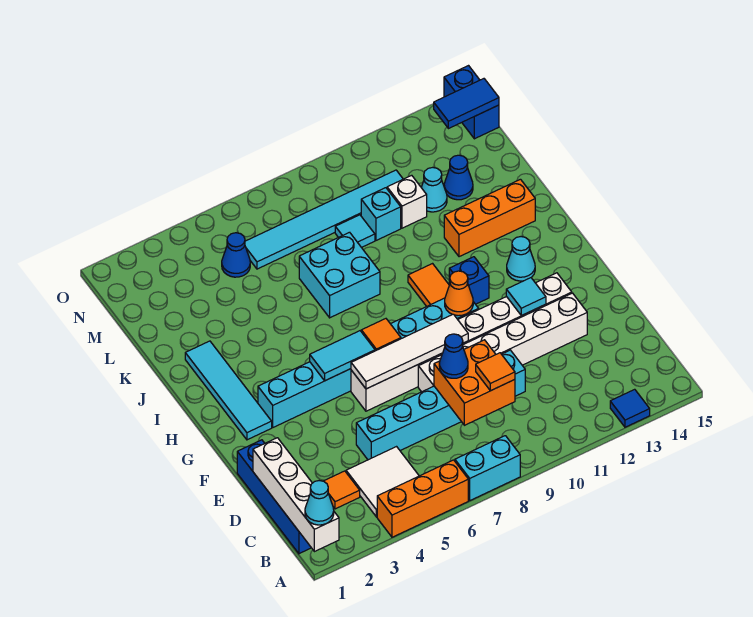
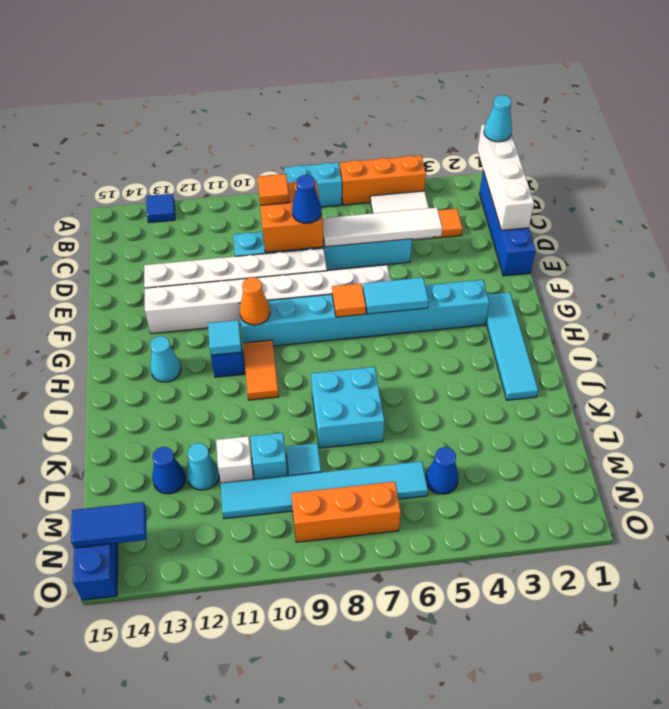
white tile F6:F9 level 2 -> white tile D4:D7 level 2
cyan tile F12 level 2 -> cyan tile H11 level 2
orange brick J12:J14 level 1 -> orange brick N7:N9 level 1

